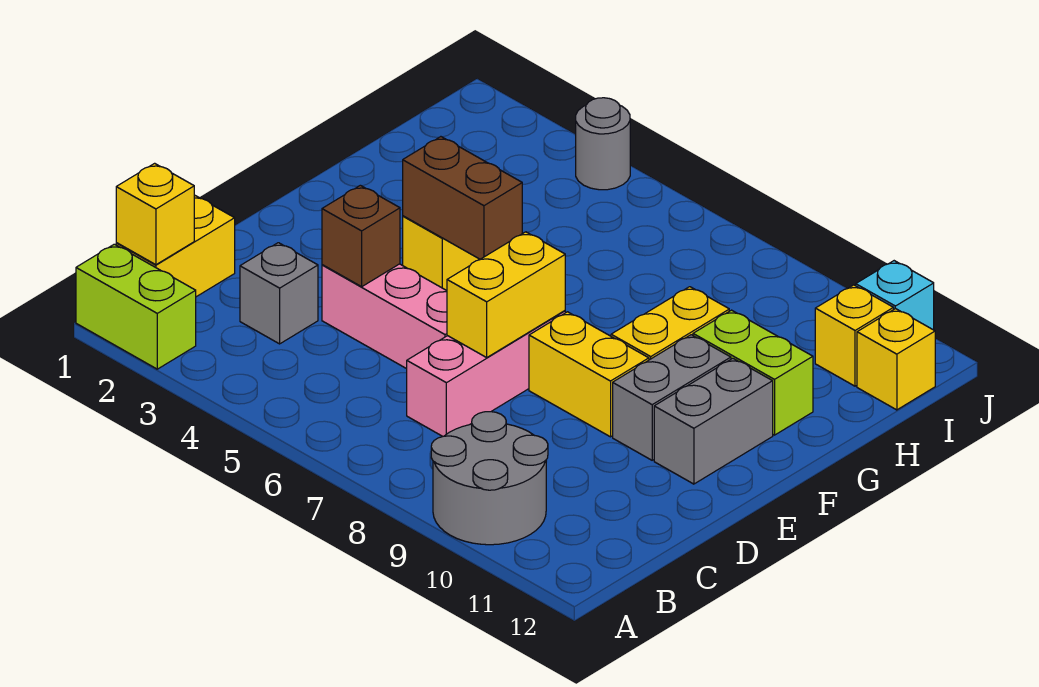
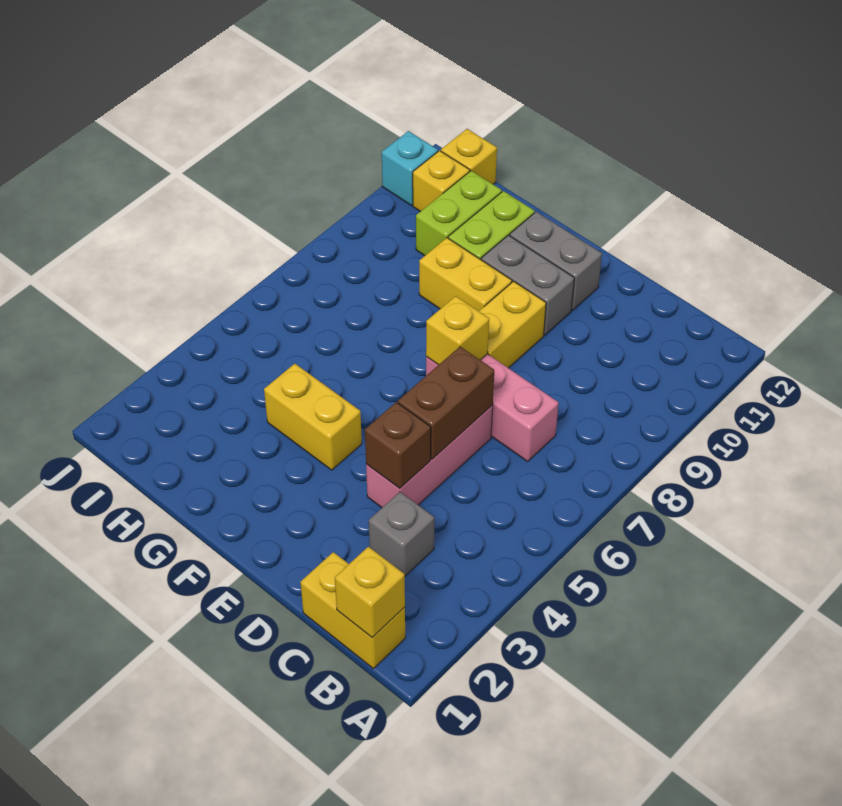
lime brick A1:A2 level 1 -> lime brick H10:H11 level 1
grey round brick A9:B10 level 1 -> none
yellow brick D7:E7 level 2 -> yellow brick E7 level 2
brown brick F4:F5 level 2 -> brown brick D5:D6 level 2
grey round brick J4 level 1 -> none

